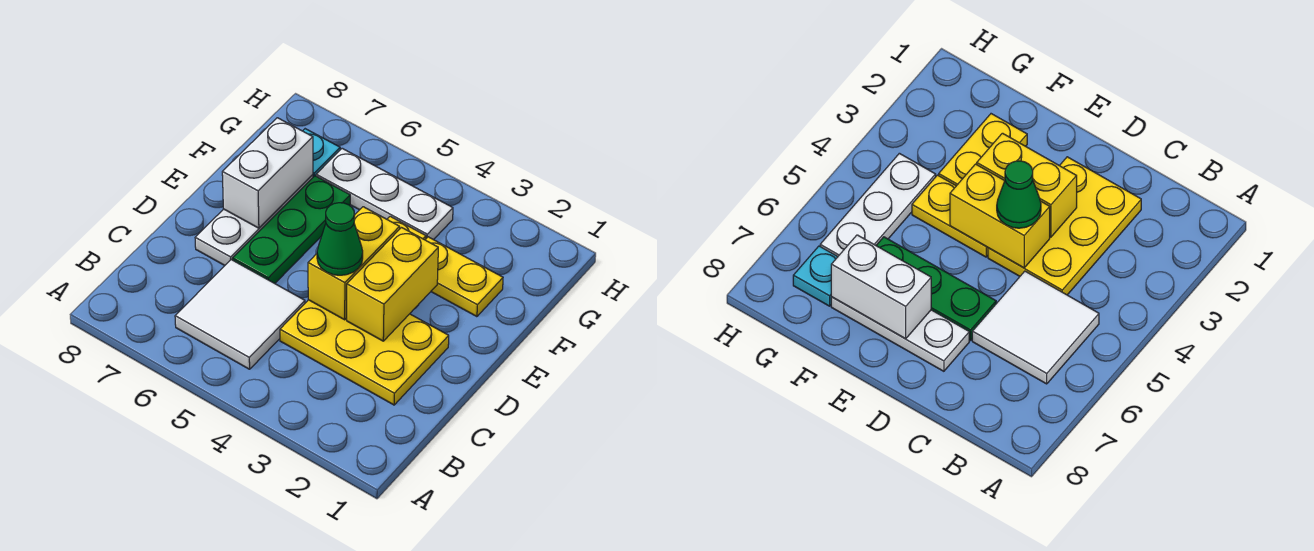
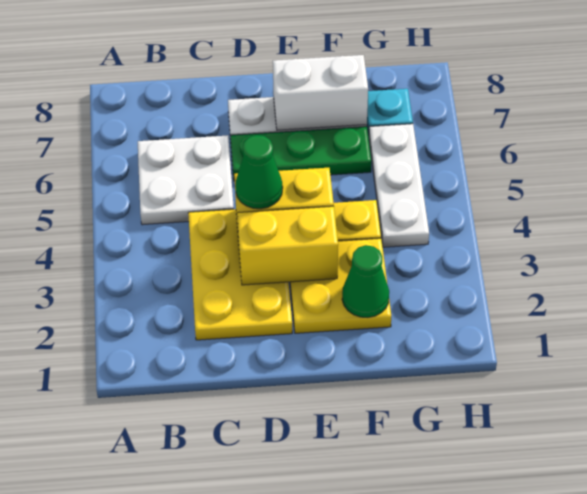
white tile B5:C6 level 1 -> white plate B5:C6 level 1
yellow plate F2:F3 level 1 -> yellow plate E2:F3 level 1
none -> green cone F2 level 2

